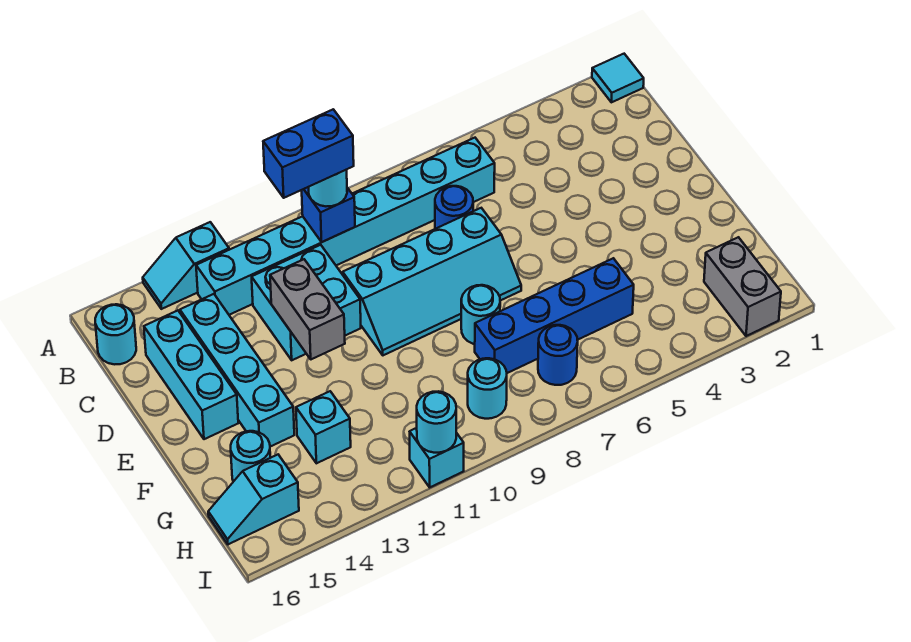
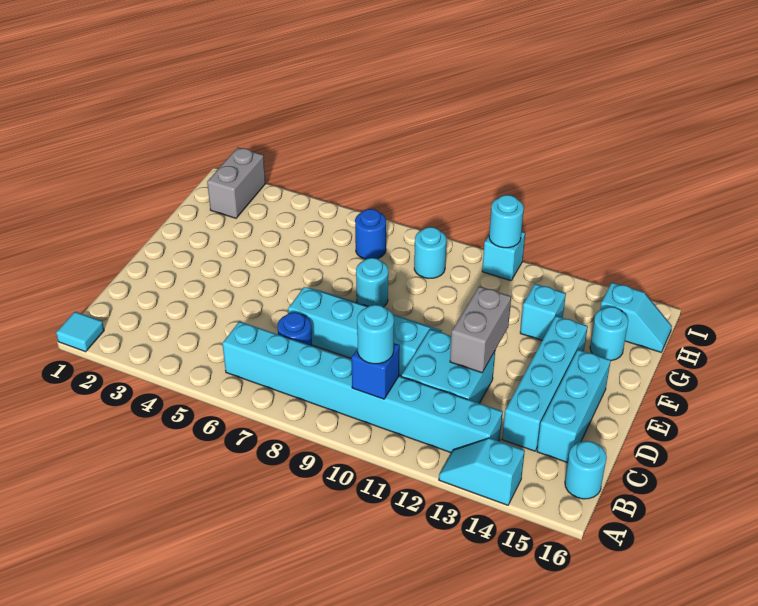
cyan slope A13:A14 level 1 top 13 -> cyan slope A13:A14 level 1 top 14
blue brick B10:B11 level 4 -> none
blue brick G5:G8 level 1 -> none

